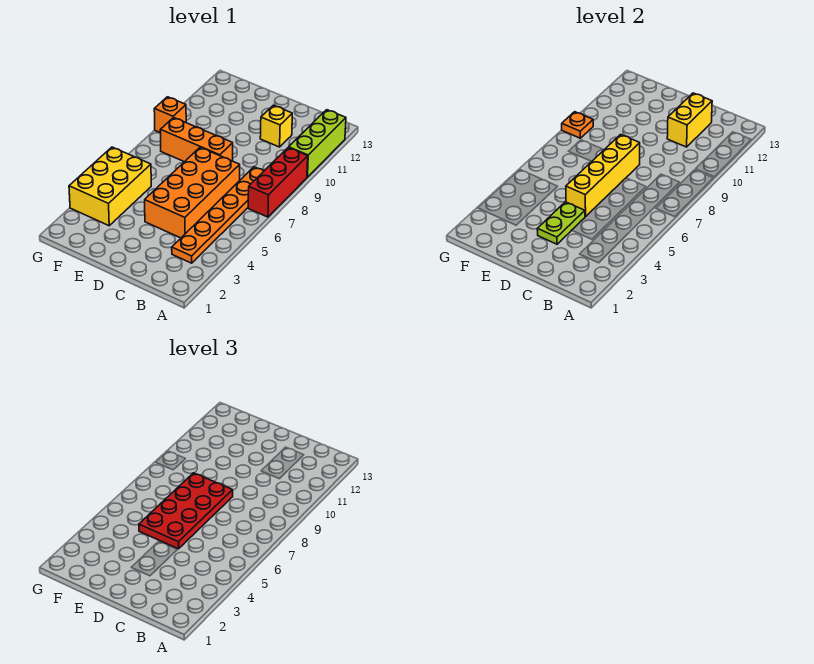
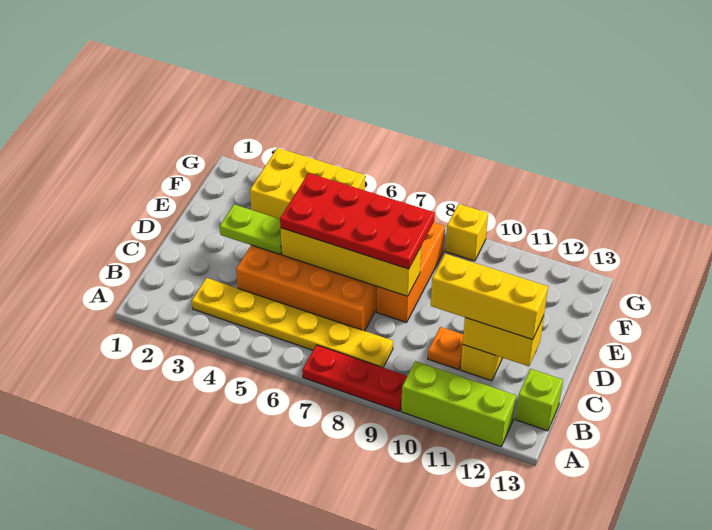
red brick A7:A9 level 1 -> red plate A7:A9 level 1
orange plate B3:B8 level 1 -> yellow plate B3:B8 level 1
none -> lime brick B13 level 1
none -> yellow brick C10:C12 level 3
orange brick G9 level 1 -> yellow brick G9 level 1
orange plate G9 level 2 -> orange plate C10 level 1

